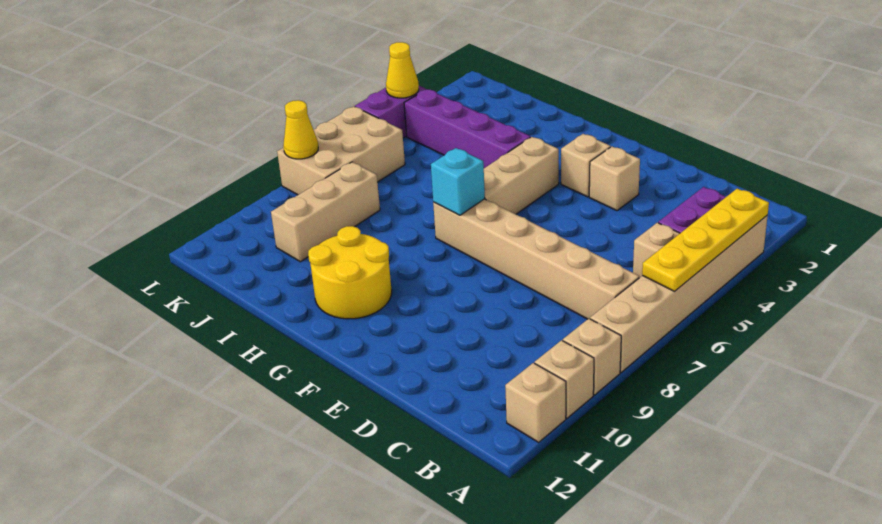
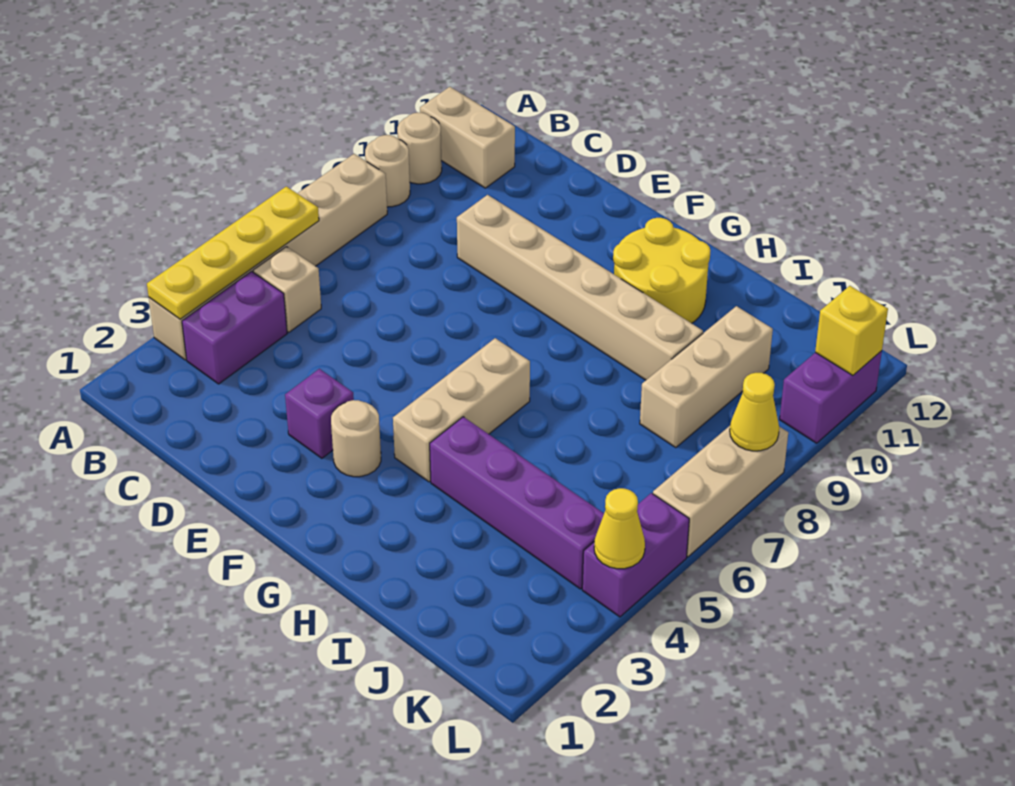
tan brick A9 level 1 -> tan round brick A9 level 1
tan brick A10 level 1 -> tan round brick A10 level 1
tan brick A11 level 1 -> tan brick A11:B11 level 1
tan brick B7:G7 level 1 -> tan brick D9:I9 level 1
tan brick E3 level 1 -> purple brick E3 level 1
tan brick F3 level 1 -> tan round brick F3 level 1
cyan brick G7 level 2 -> none
tan brick K6:L8 level 1 -> tan brick L6:L8 level 1
none -> purple brick L10:L11 level 1
none -> yellow brick L11 level 2

